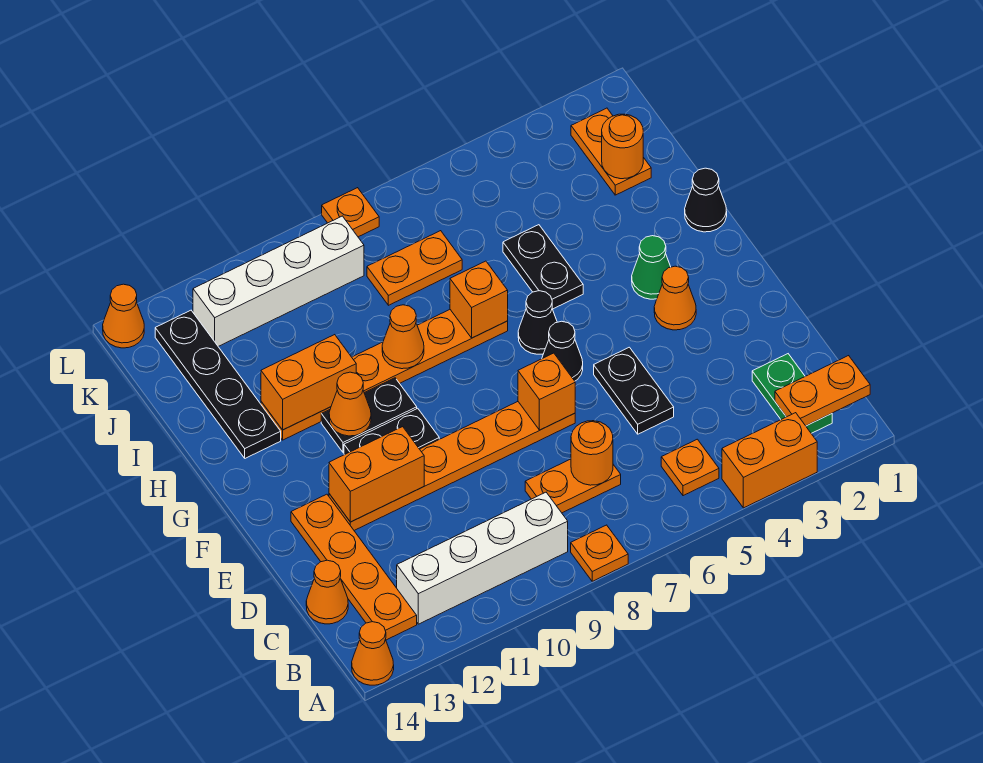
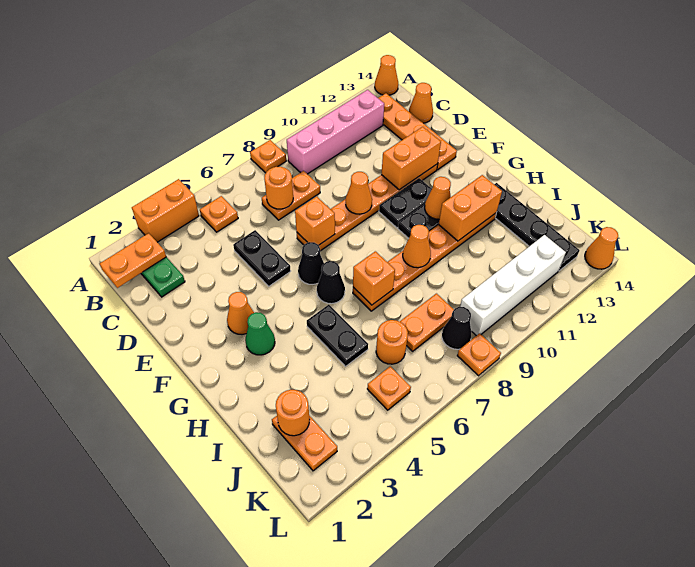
white brick B9:B12 level 1 -> pink brick B9:B12 level 1
none -> orange cone E9 level 2
black cone H1 level 1 -> black cone K8 level 1
none -> orange round brick J6 level 1
none -> orange plate K5 level 1

